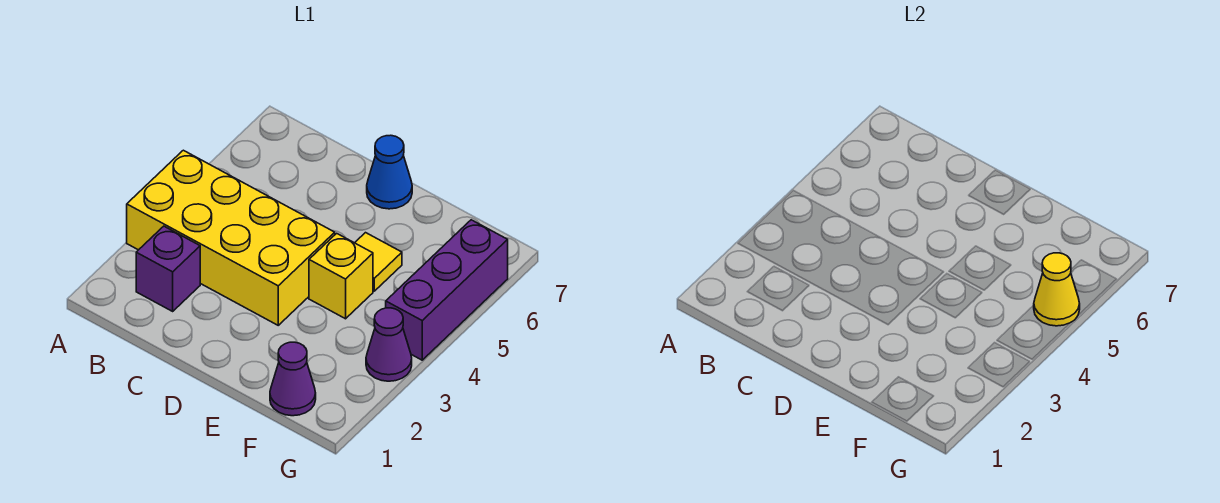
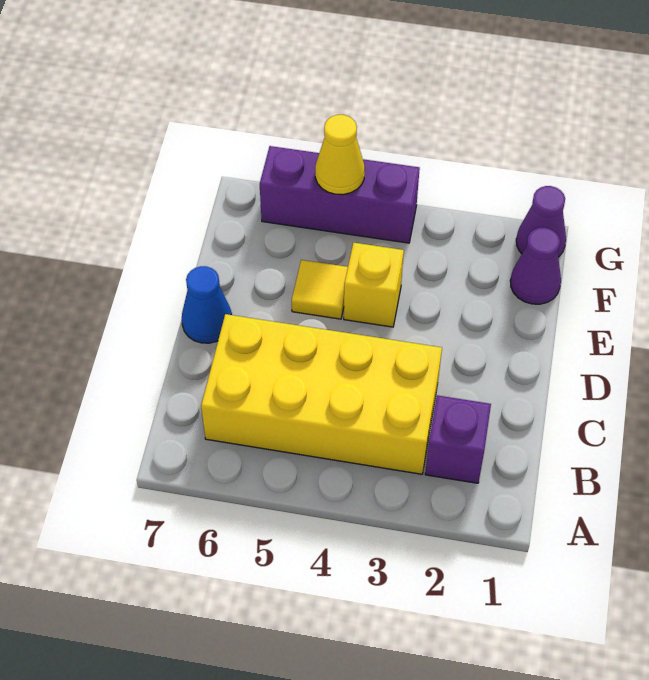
yellow brick A3:D4 level 1 -> yellow brick B3:C6 level 1
purple cone G3 level 1 -> purple cone G1 level 1

